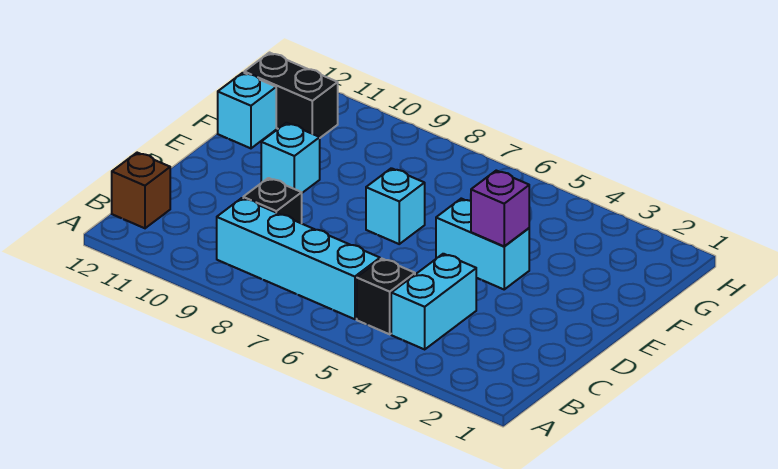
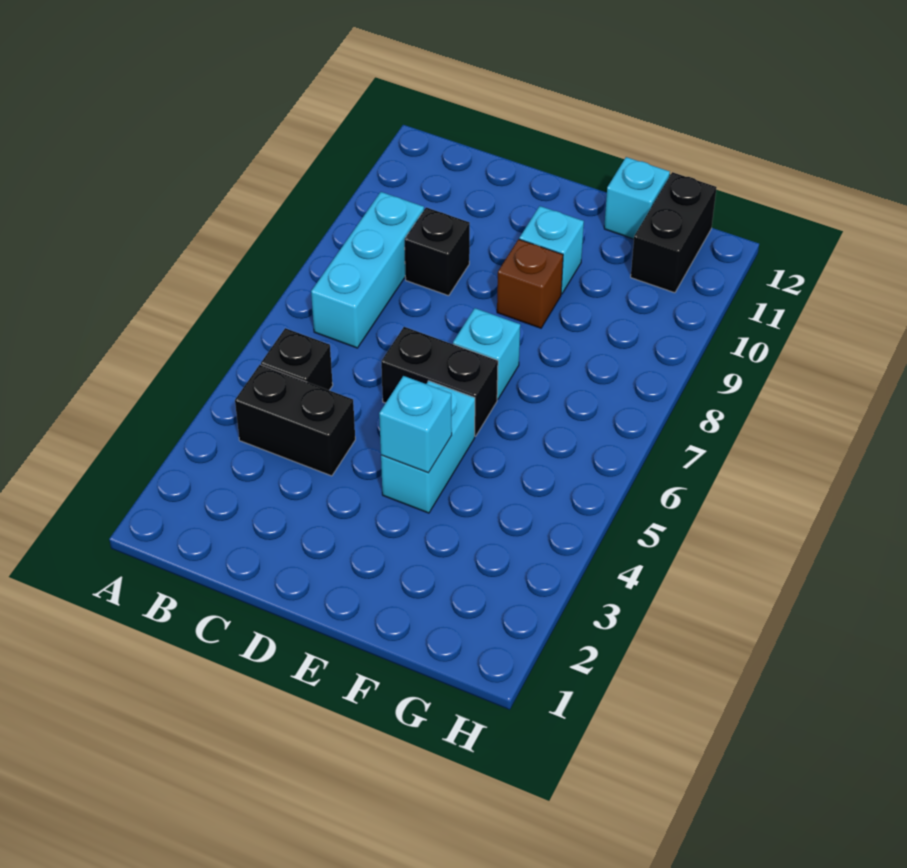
cyan brick B4:C4 level 1 -> black brick B4:C4 level 1
cyan brick B6:B9 level 1 -> cyan brick B7:B9 level 1
brown brick B12 level 1 -> brown brick E9 level 1
none -> black brick D6:E6 level 1
purple brick E4 level 2 -> cyan brick E4 level 2

